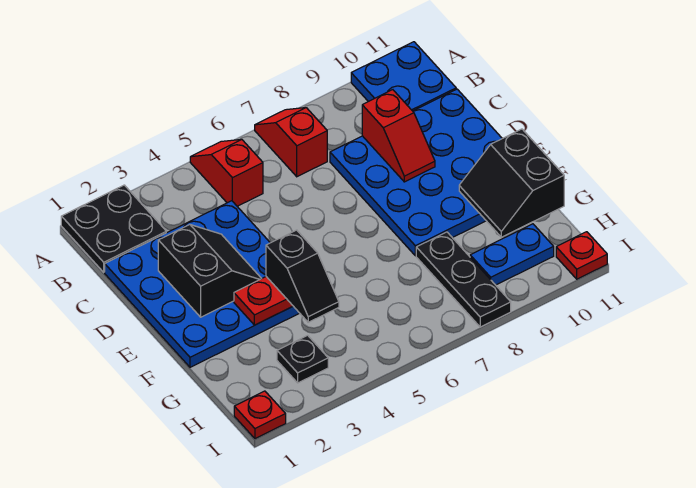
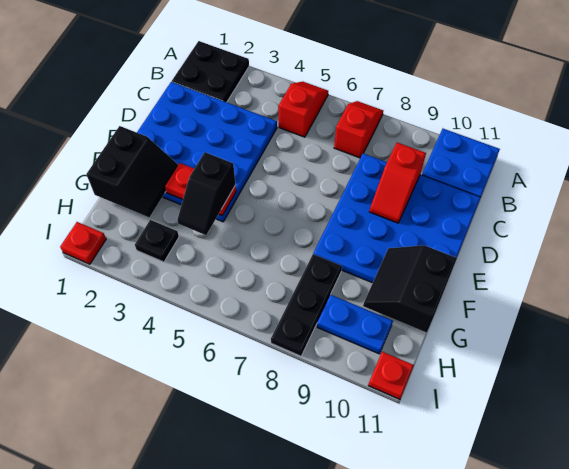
black slope D2:E3 level 2 top 2 -> black slope F1:G2 level 2 top 1

